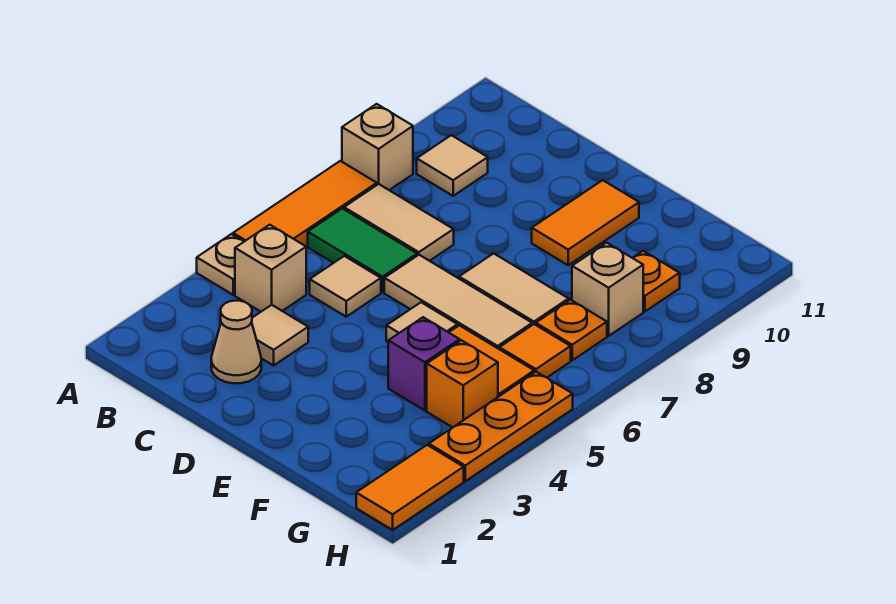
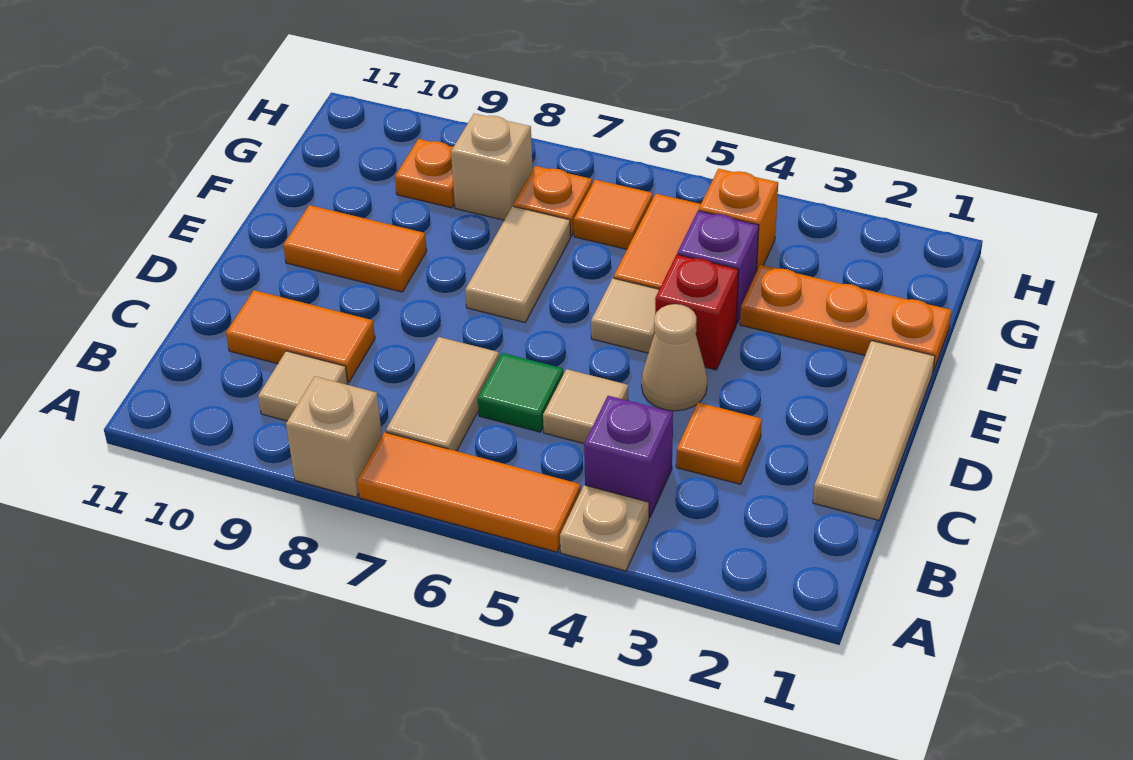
tan brick B4 level 1 -> purple brick B4 level 1
green tile B6:C6 level 1 -> green tile C6 level 1
tan cone C2 level 1 -> tan cone D4 level 1
tan tile C3 level 1 -> orange tile C3 level 1
tan tile D6:F6 level 1 -> tan tile C1:E1 level 1
none -> red brick E4 level 1
orange tile H1:H2 level 1 -> orange tile C9:C10 level 1
orange plate H3:H5 level 1 -> orange plate F1:F3 level 1

